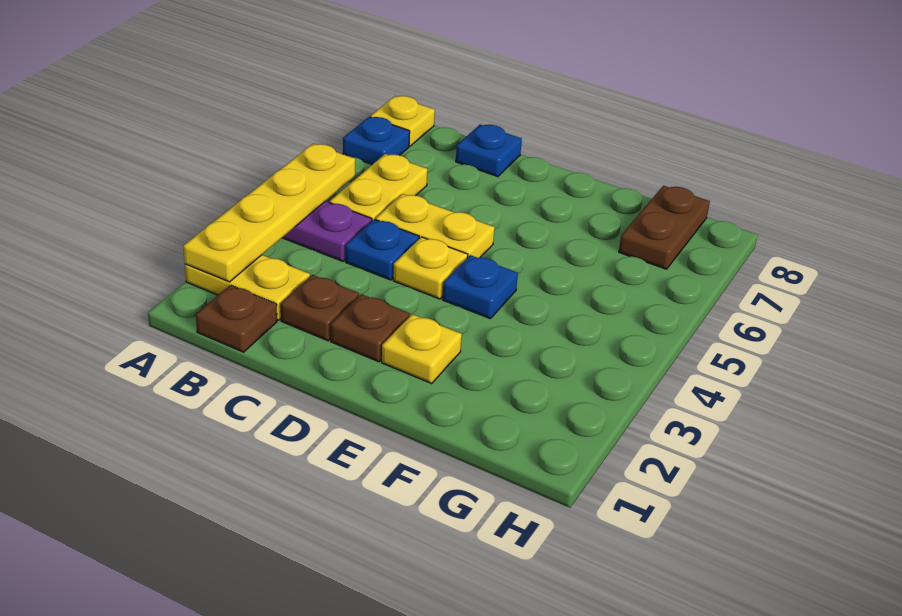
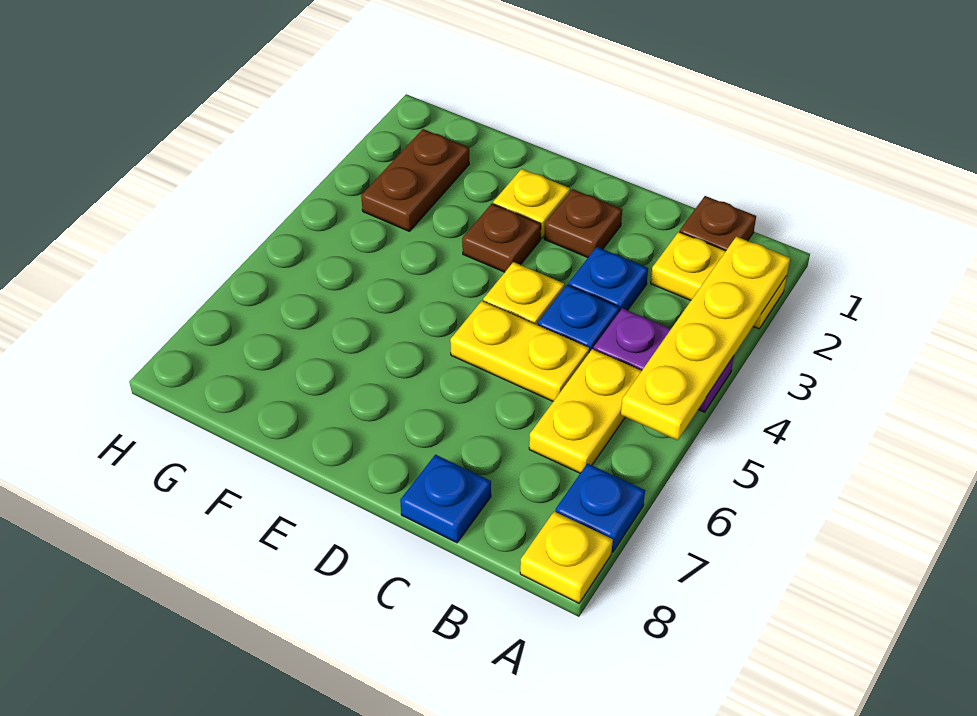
brown plate C2 level 1 -> brown plate E3 level 1
blue plate E4 level 1 -> blue plate C3 level 1
brown plate G7:G8 level 1 -> brown plate G2:G3 level 1

